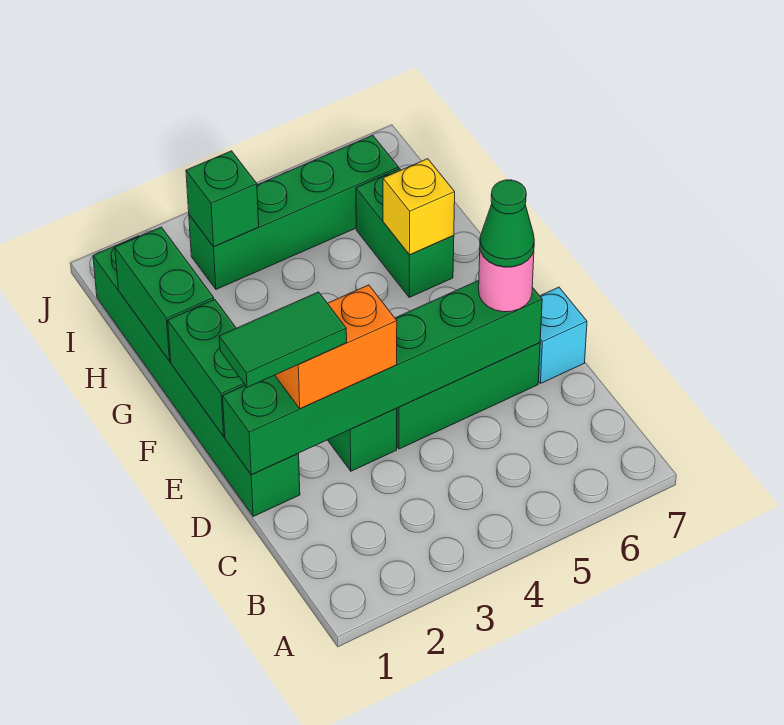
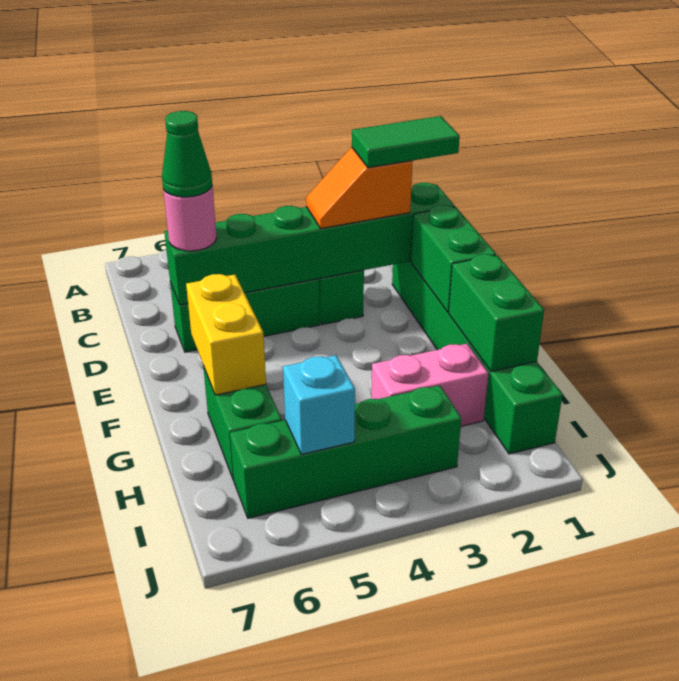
orange brick D2:D3 level 3 -> orange slope D2:D3 level 3 top 2
cyan brick D7 level 1 -> cyan brick I5 level 2
yellow brick G6 level 2 -> yellow brick F6:G6 level 2
none -> pink brick H2:H3 level 1
green brick I3 level 2 -> none

